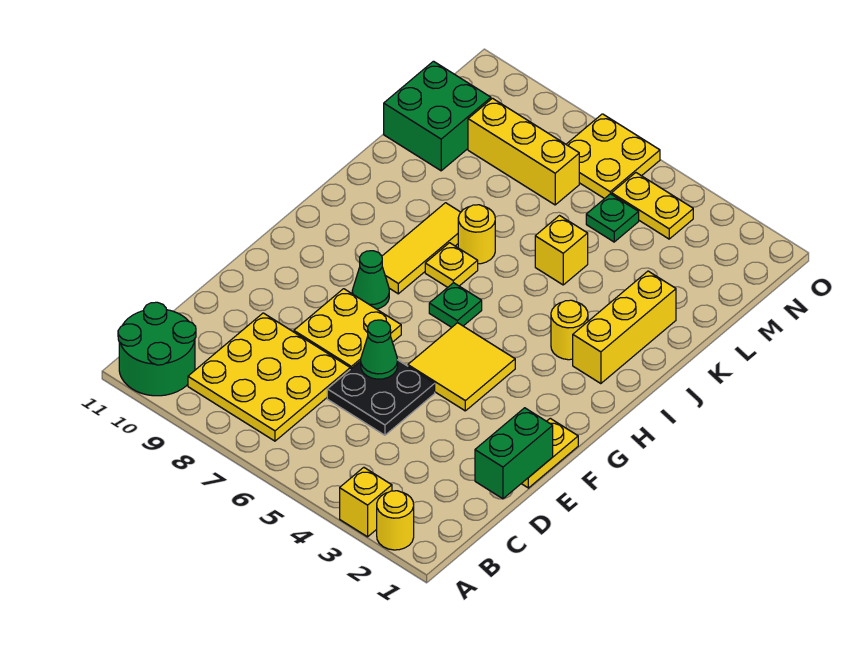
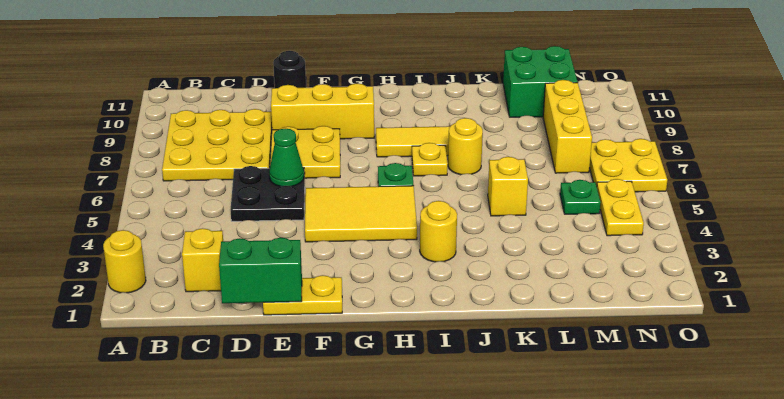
yellow brick A3 level 1 -> yellow brick C2 level 1
green round brick A10:B11 level 1 -> none
none -> black round brick E11 level 1
yellow tile F4:G5 level 1 -> yellow tile F4:H5 level 1
green cone G8 level 1 -> none
yellow brick I2:K2 level 1 -> yellow brick E9:G9 level 1

